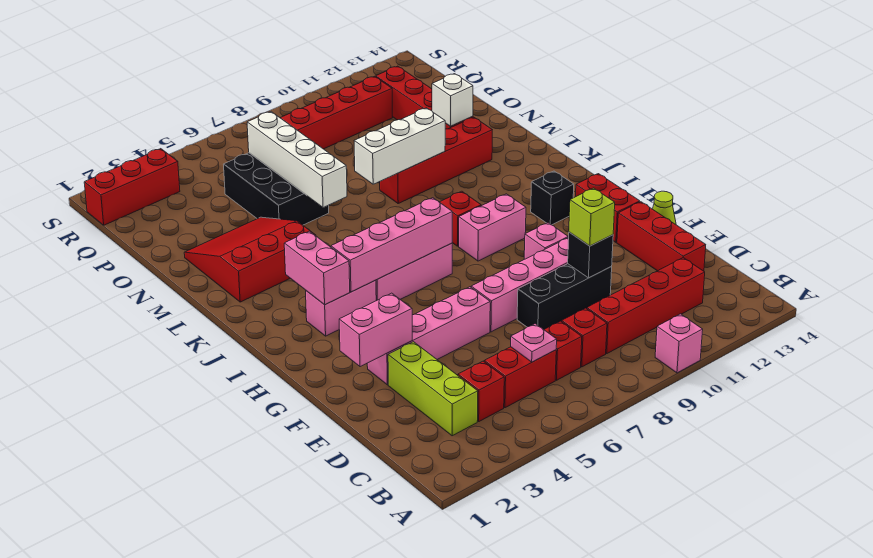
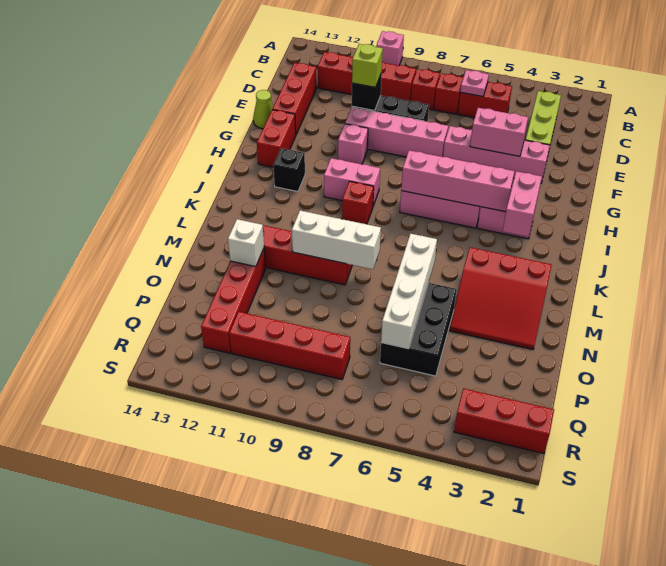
red brick C4 level 1 -> none
pink brick F2:F3 level 2 -> pink brick F4:F5 level 2

